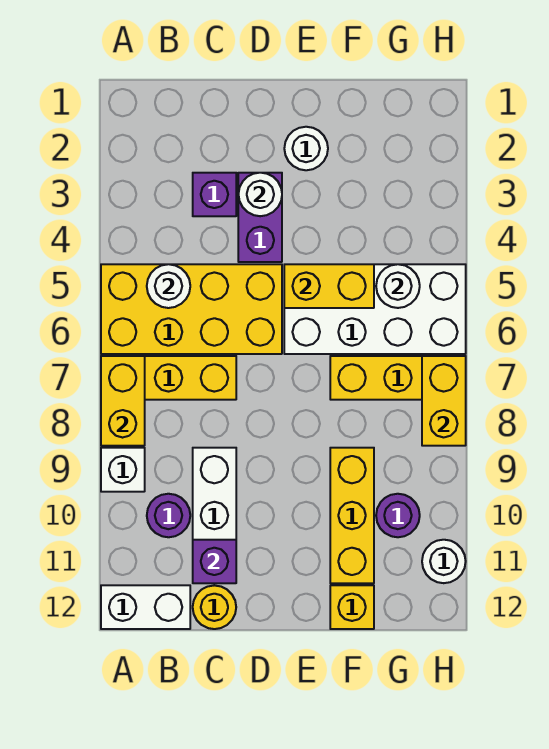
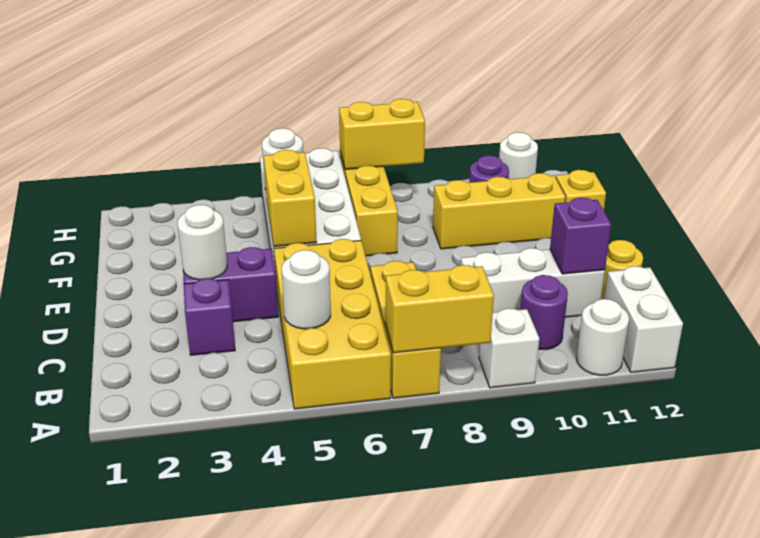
white round brick E2 level 1 -> white round brick A11 level 1

